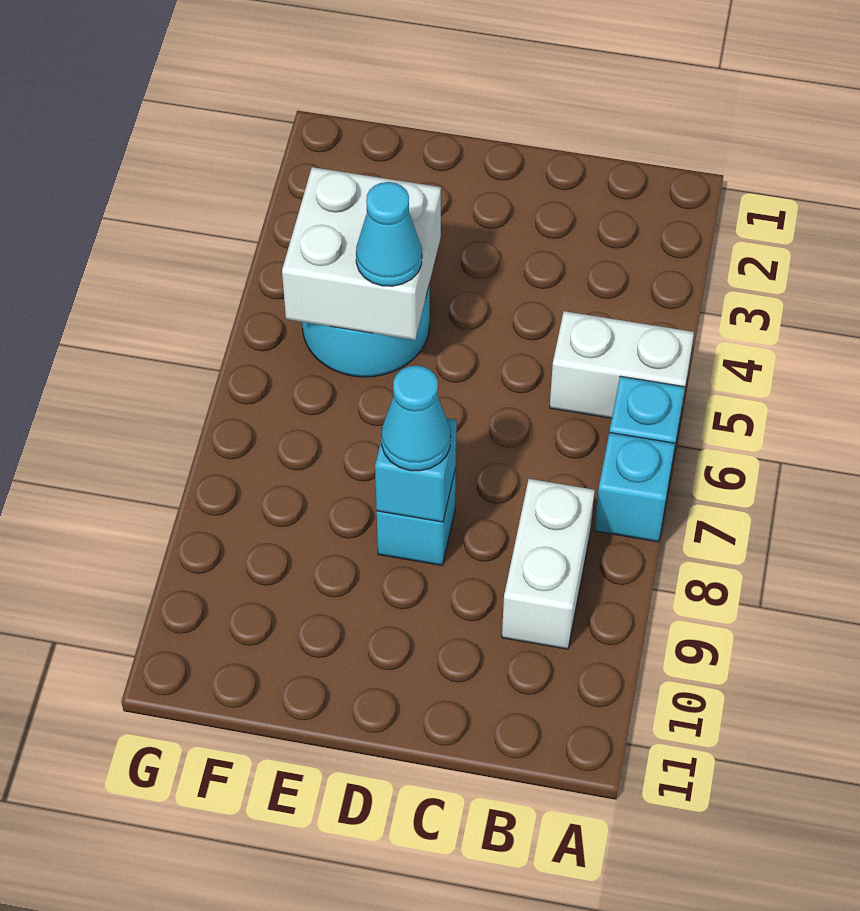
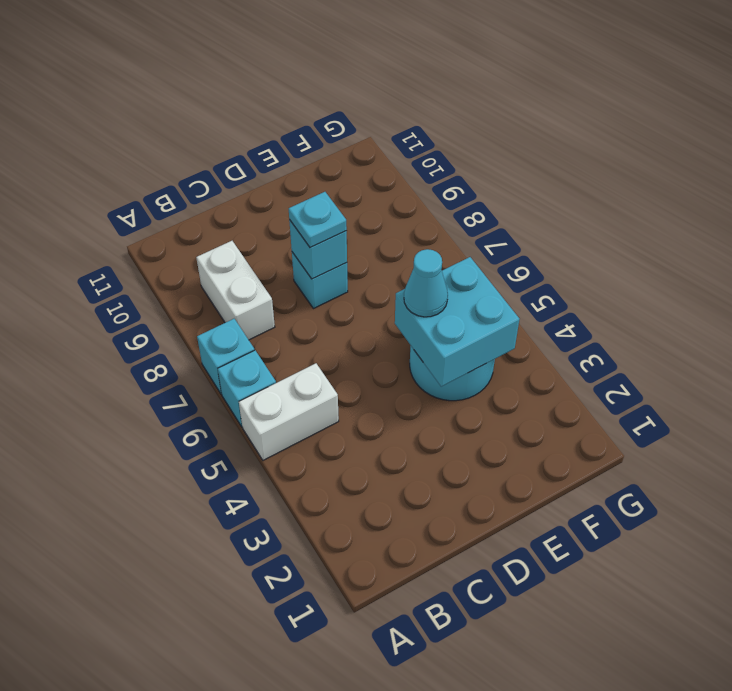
cyan cone D8 level 3 -> cyan plate D8 level 3
white brick E4:F5 level 2 -> cyan brick E4:F5 level 2

